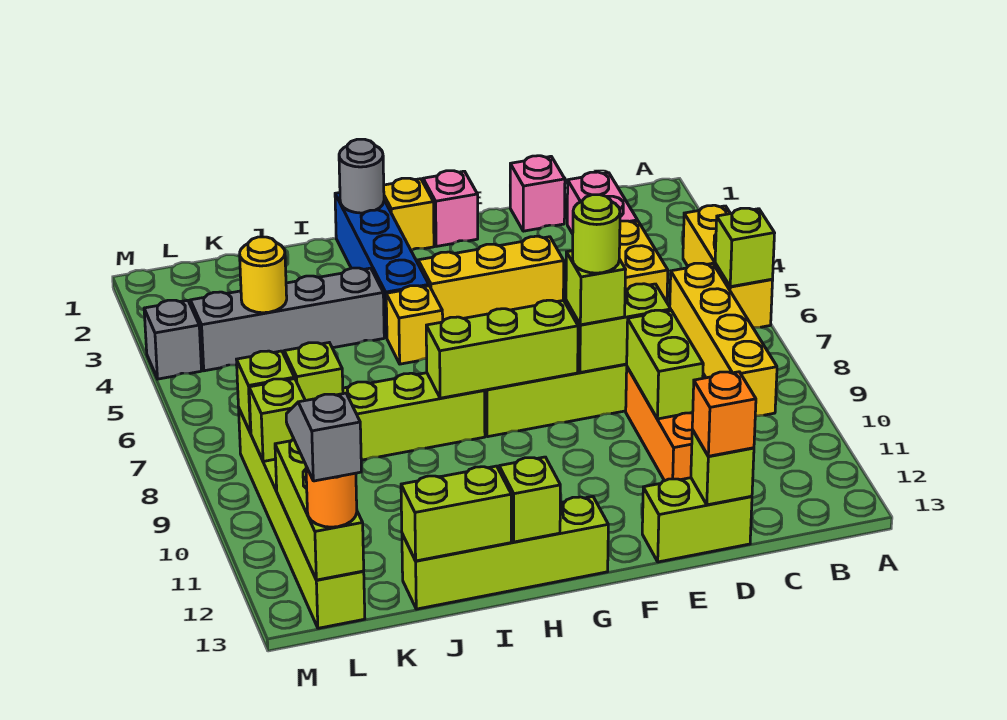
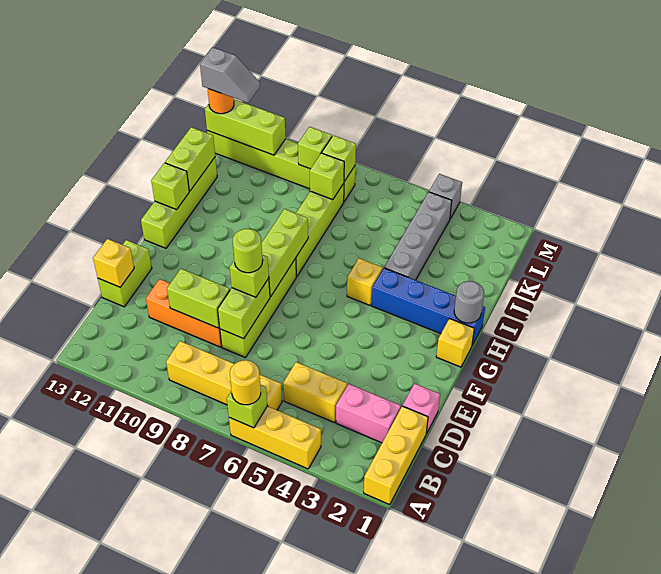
lime brick D13 level 2 -> yellow brick D13 level 2
orange brick D13 level 3 -> none
yellow brick E4:G4 level 1 -> yellow brick A1:C1 level 1
pink brick F1 level 1 -> none
yellow round brick K4 level 2 -> yellow round brick A6 level 3

